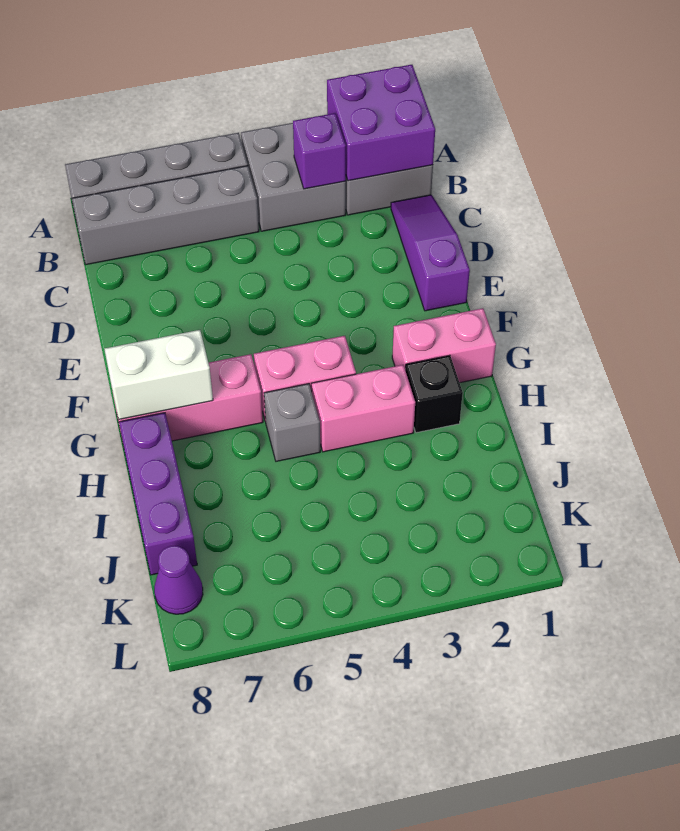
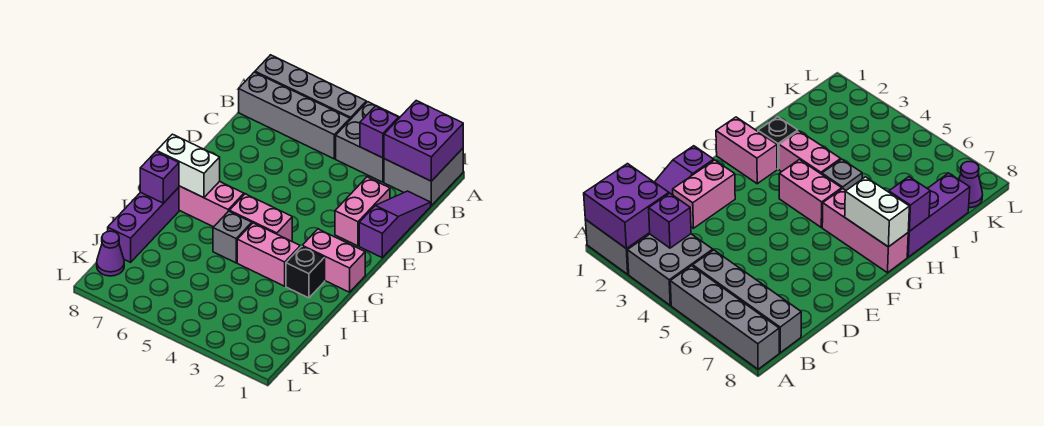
none -> pink brick D2:E2 level 1
none -> purple brick H8 level 2

